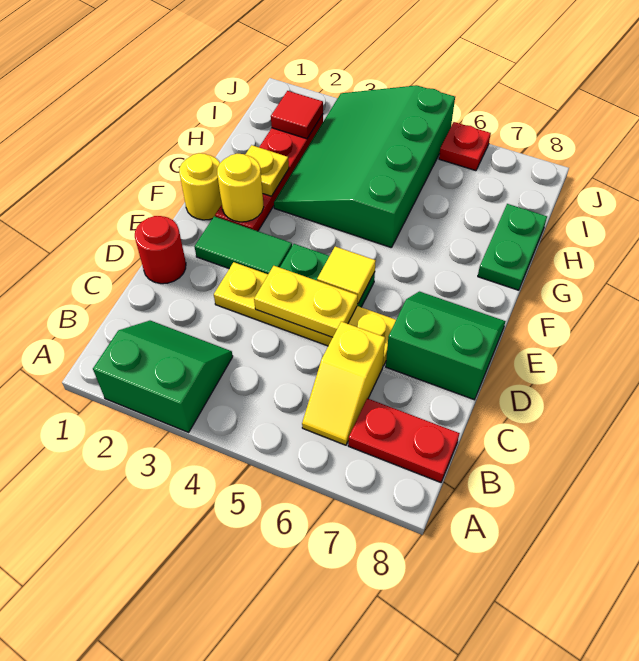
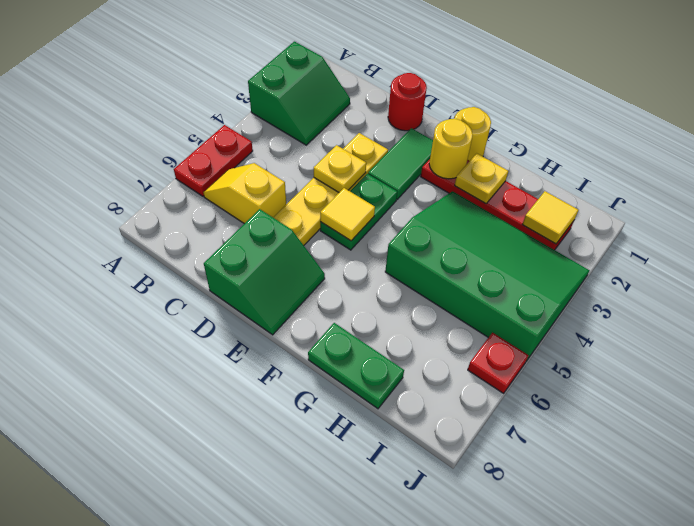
red plate B7:B8 level 1 -> red plate A5:A6 level 1
yellow plate D4:D5 level 2 -> yellow plate D4 level 2
red tile I2 level 2 -> yellow tile I2 level 2

